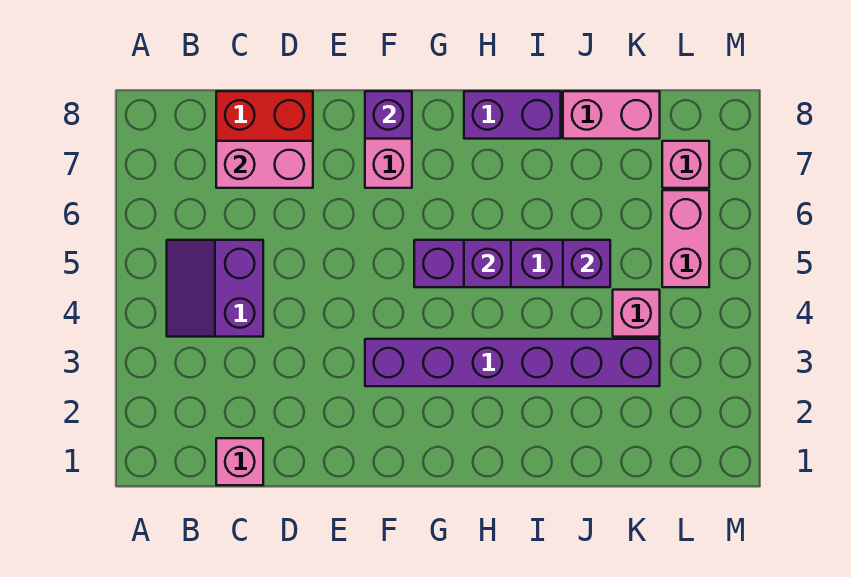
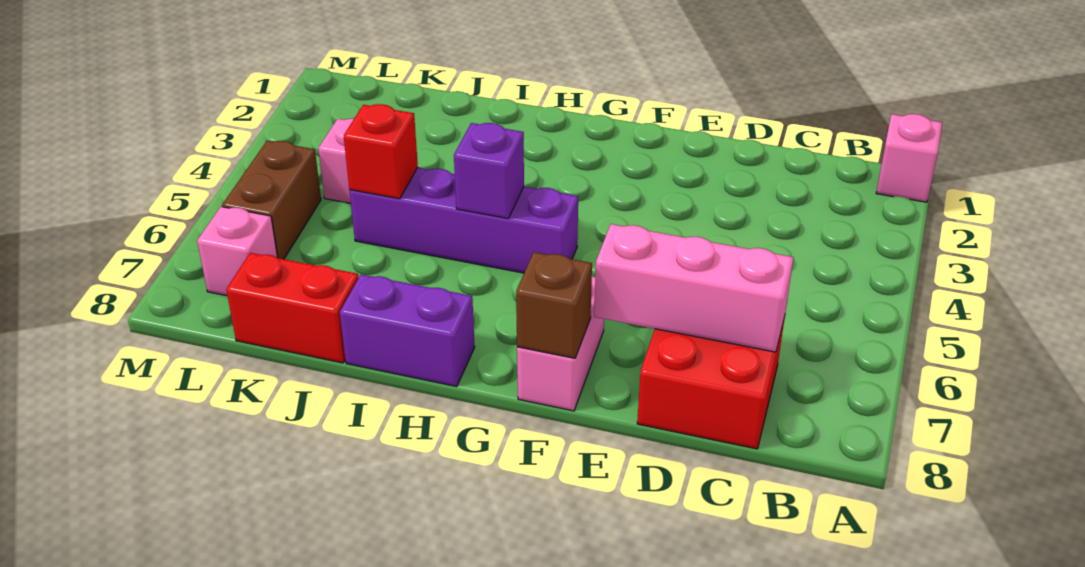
purple slope B4:C5 level 1 top C -> none
pink brick C1 level 1 -> pink brick A1 level 1
pink brick C7:D7 level 2 -> pink brick C7:E7 level 2
purple brick F3:K3 level 1 -> none
purple brick F8 level 2 -> brown brick F8 level 2
purple brick J5 level 2 -> red brick J5 level 2
pink brick J8:K8 level 1 -> red brick J8:K8 level 1
pink brick L5:L6 level 1 -> brown brick L5:L6 level 1

